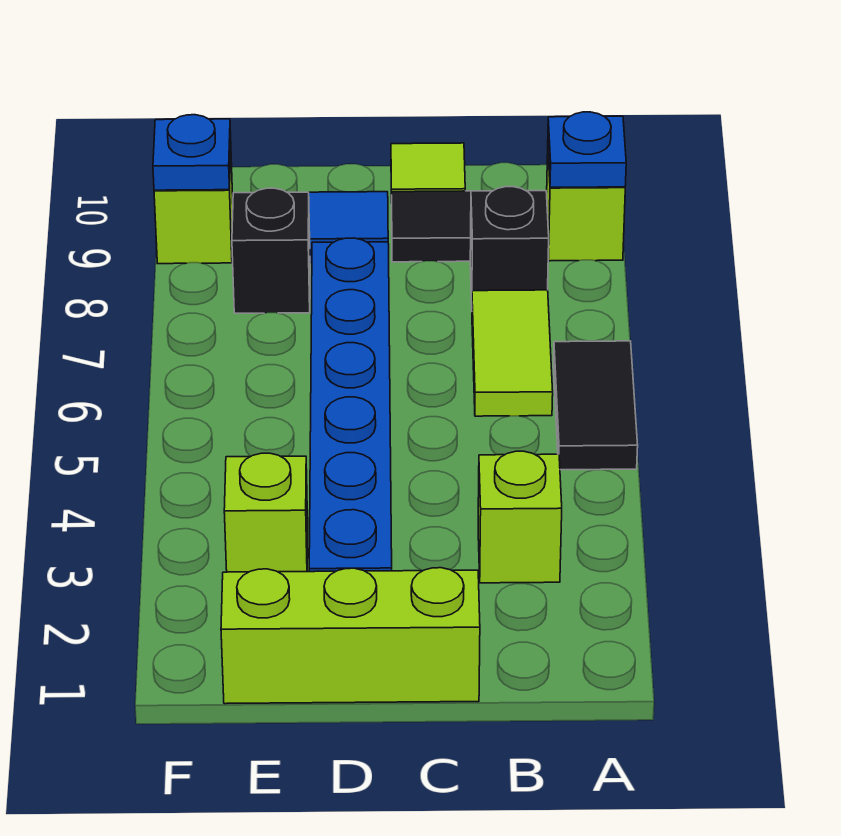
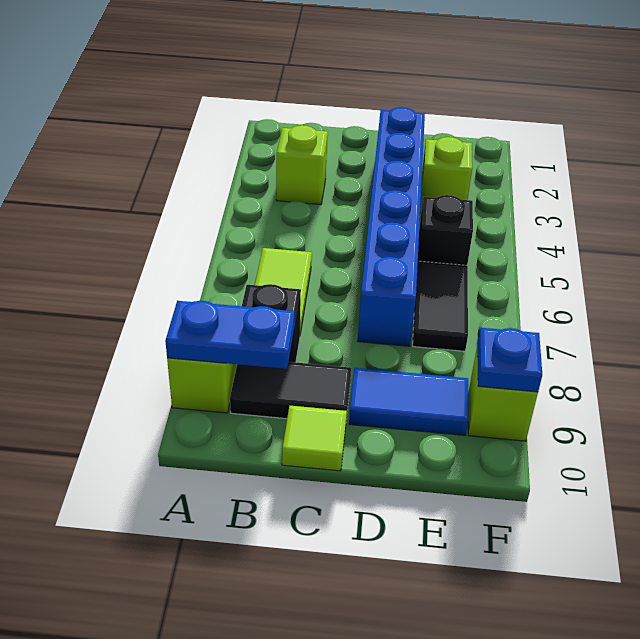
black tile A5:A6 level 1 -> black tile E6:E7 level 1
blue plate A9 level 2 -> blue plate A9:B9 level 2
lime brick C1:E1 level 1 -> none
black brick E8 level 1 -> black brick E5 level 1

